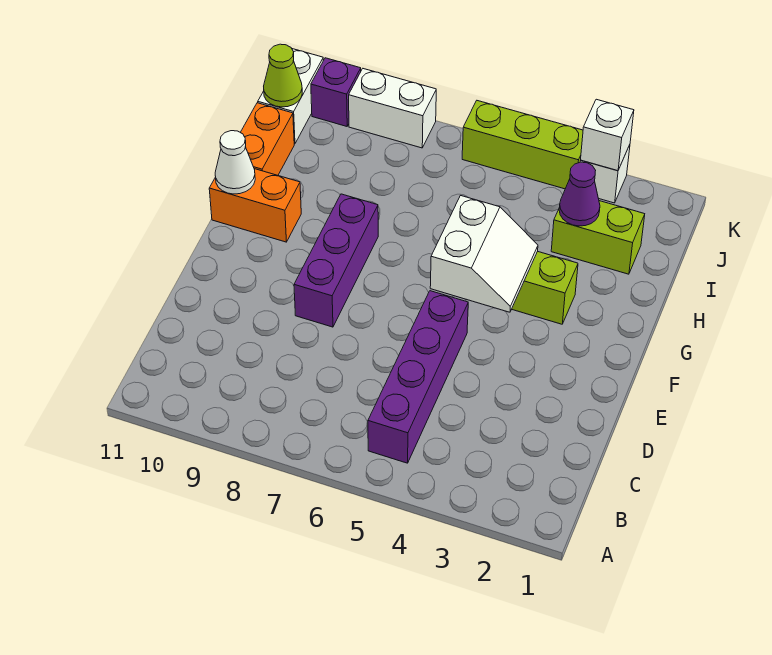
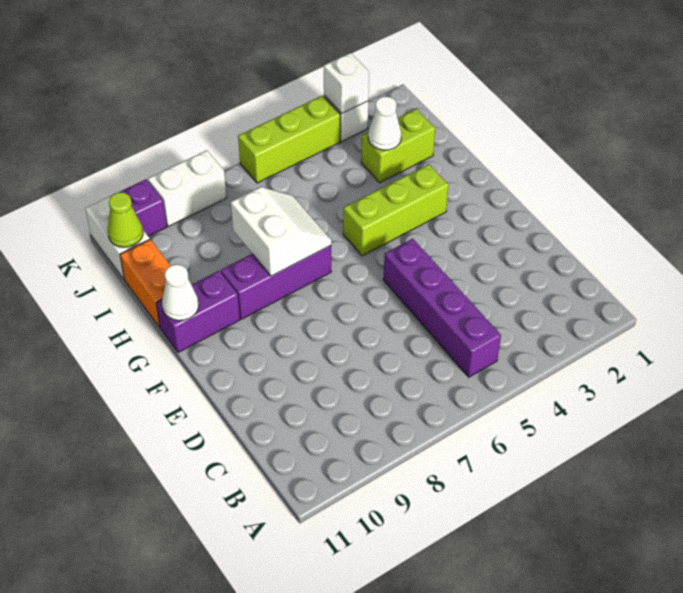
purple brick E8:G8 level 1 -> purple brick G7:G9 level 1
white slope F4:G5 level 2 top 5 -> white slope G7:H8 level 2 top 8
orange brick G10:G11 level 1 -> purple brick G10:G11 level 1
purple cone I3 level 2 -> white cone I3 level 2

